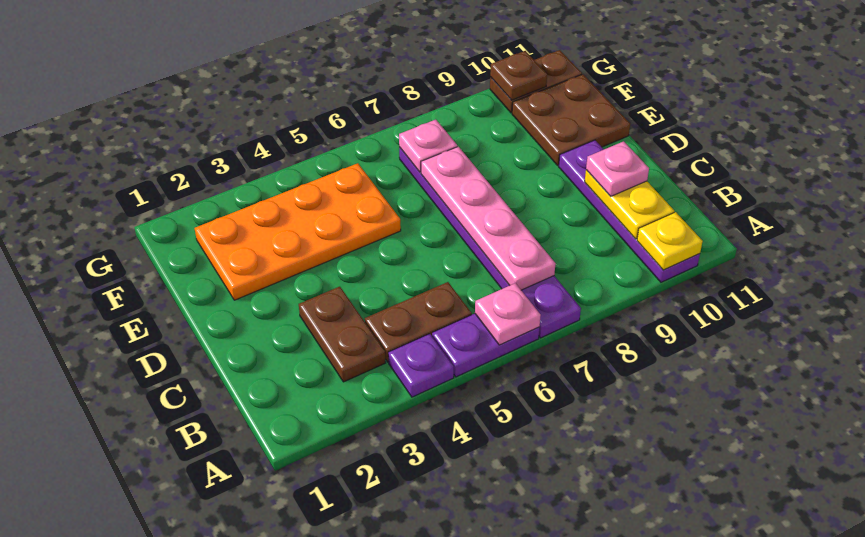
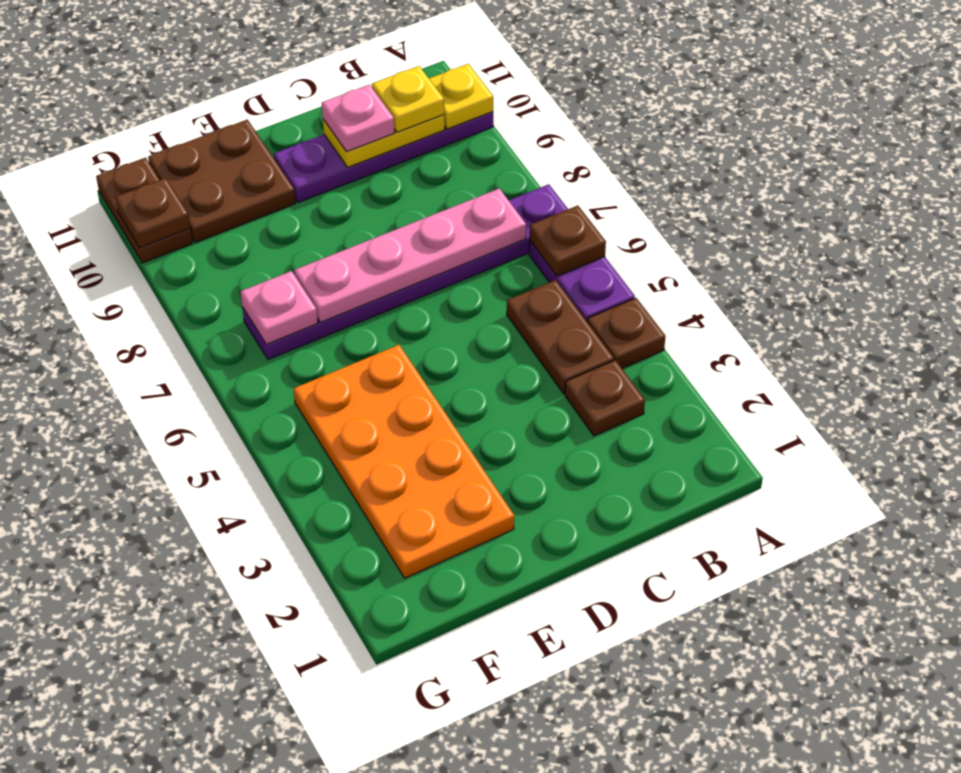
purple plate A4 level 1 -> brown plate A4 level 1
pink plate A6 level 2 -> brown plate A6 level 2
brown plate B3:C3 level 1 -> brown plate B3 level 1
none -> yellow plate B10 level 3

